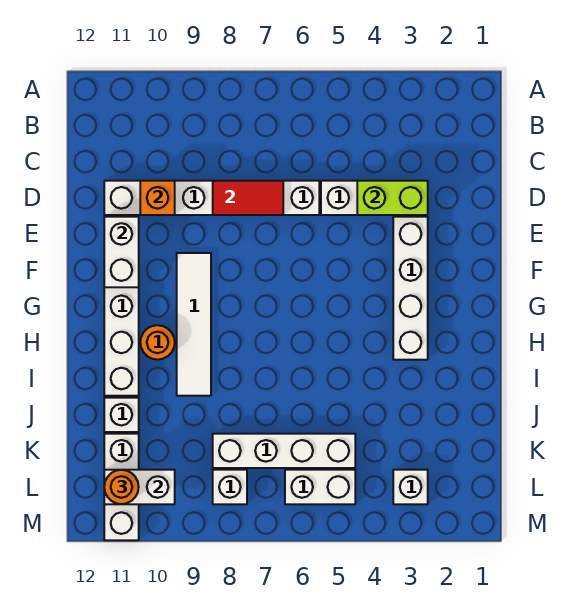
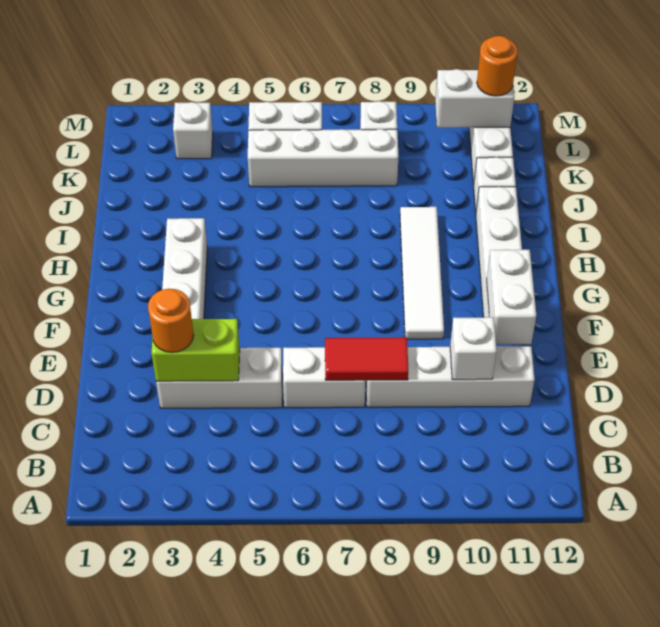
orange brick D10 level 2 -> white brick D10 level 2
orange round brick H10 level 1 -> orange round brick D3 level 3

